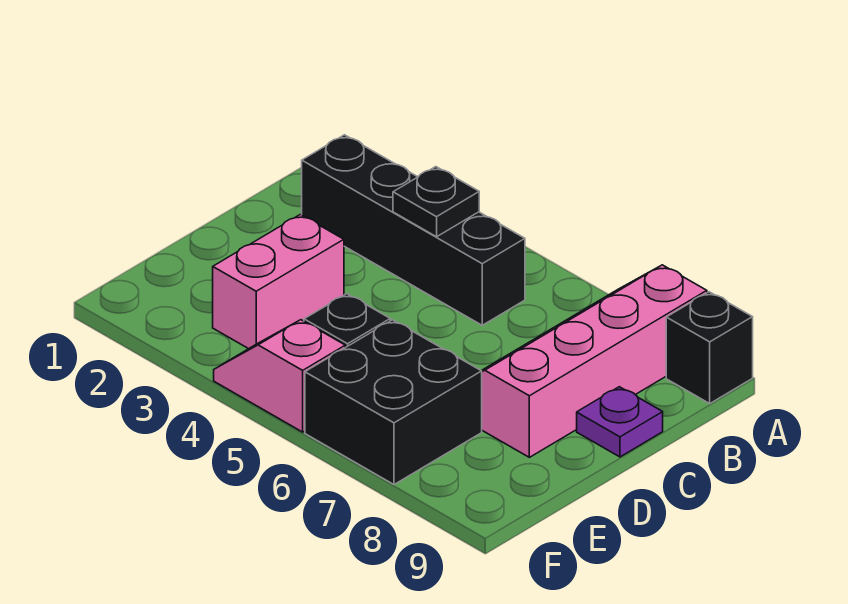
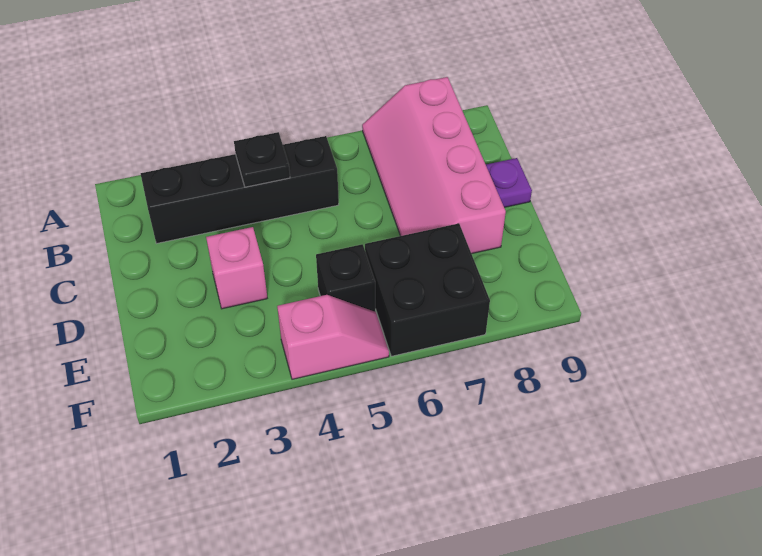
black brick A9 level 1 -> none
pink brick D3:E3 level 1 -> pink brick D3 level 1
pink slope F4:F5 level 1 top 5 -> pink slope F4:F5 level 1 top 4

